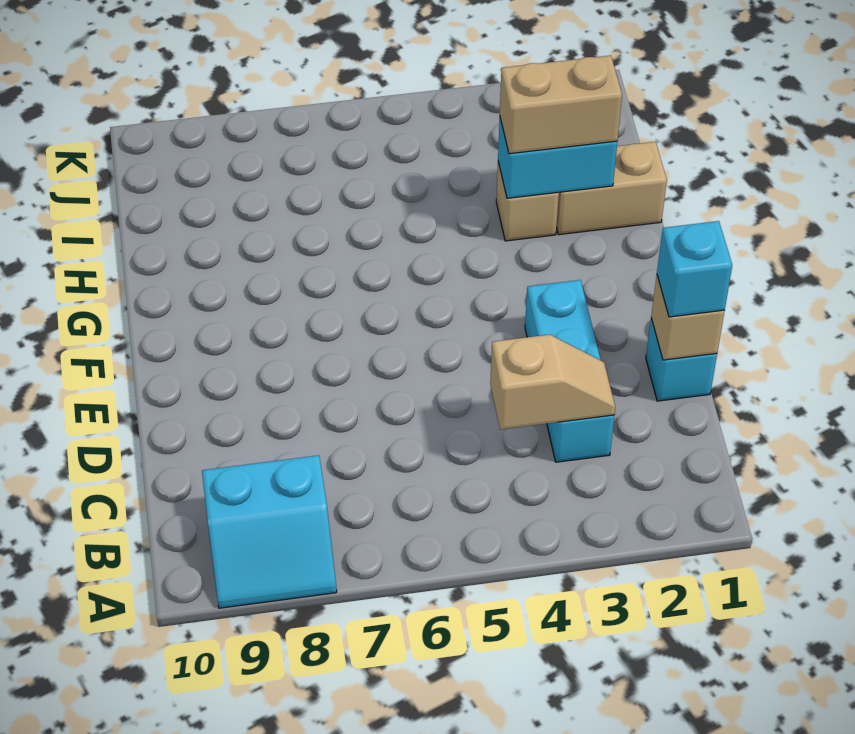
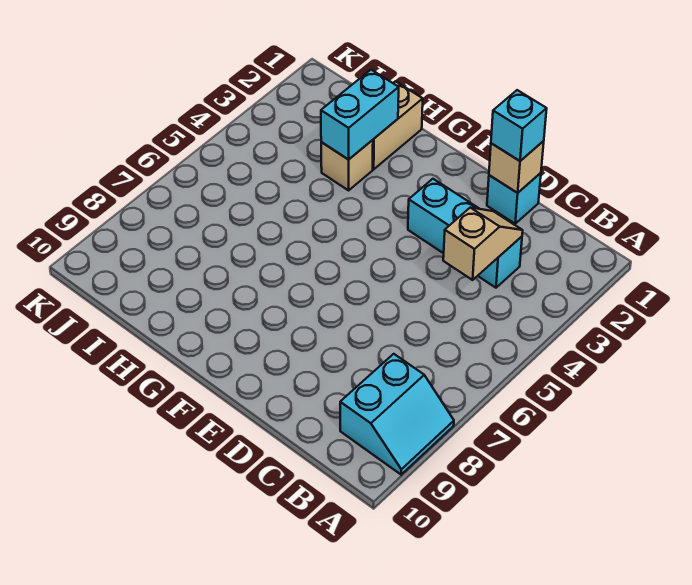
tan brick H2:H3 level 3 -> none

